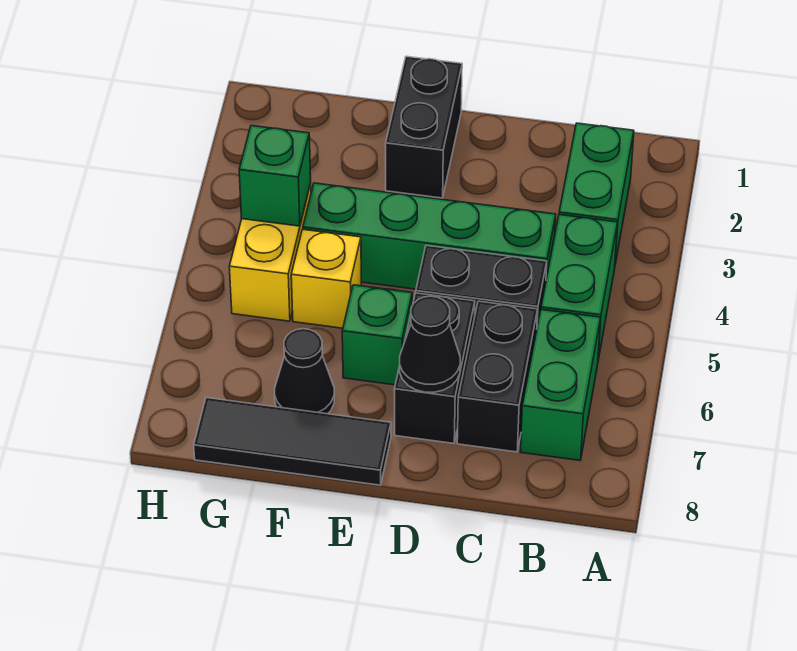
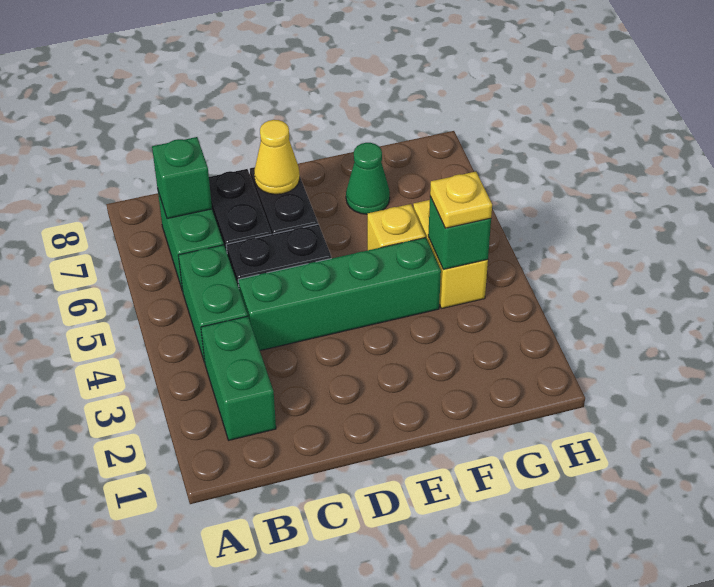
black cone D7 level 2 -> yellow cone D7 level 2
black brick E1:E2 level 1 -> none
green brick E6 level 1 -> green brick B7 level 2
black tile E8:G8 level 1 -> none
black cone F7 level 1 -> green cone F7 level 1
none -> yellow plate G4 level 3

